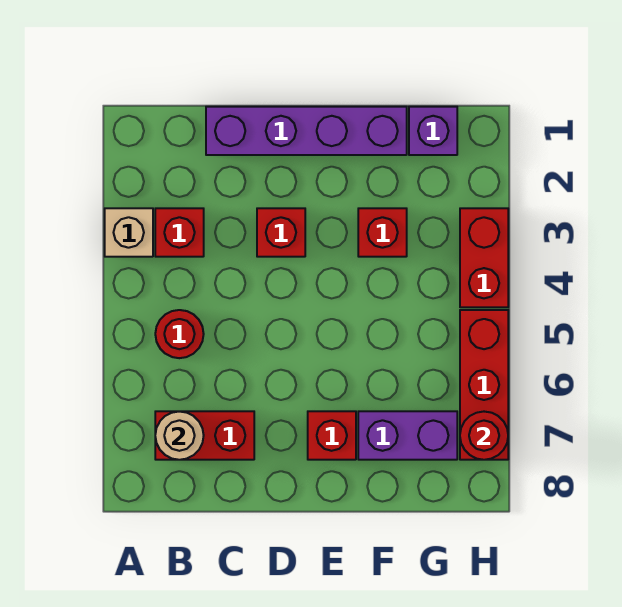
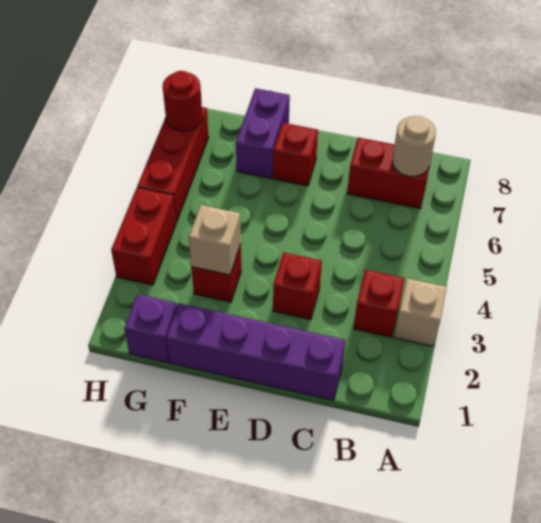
red round brick B5 level 1 -> none
none -> tan brick F3 level 2
purple brick F7:G7 level 1 -> purple brick F7:F8 level 1

